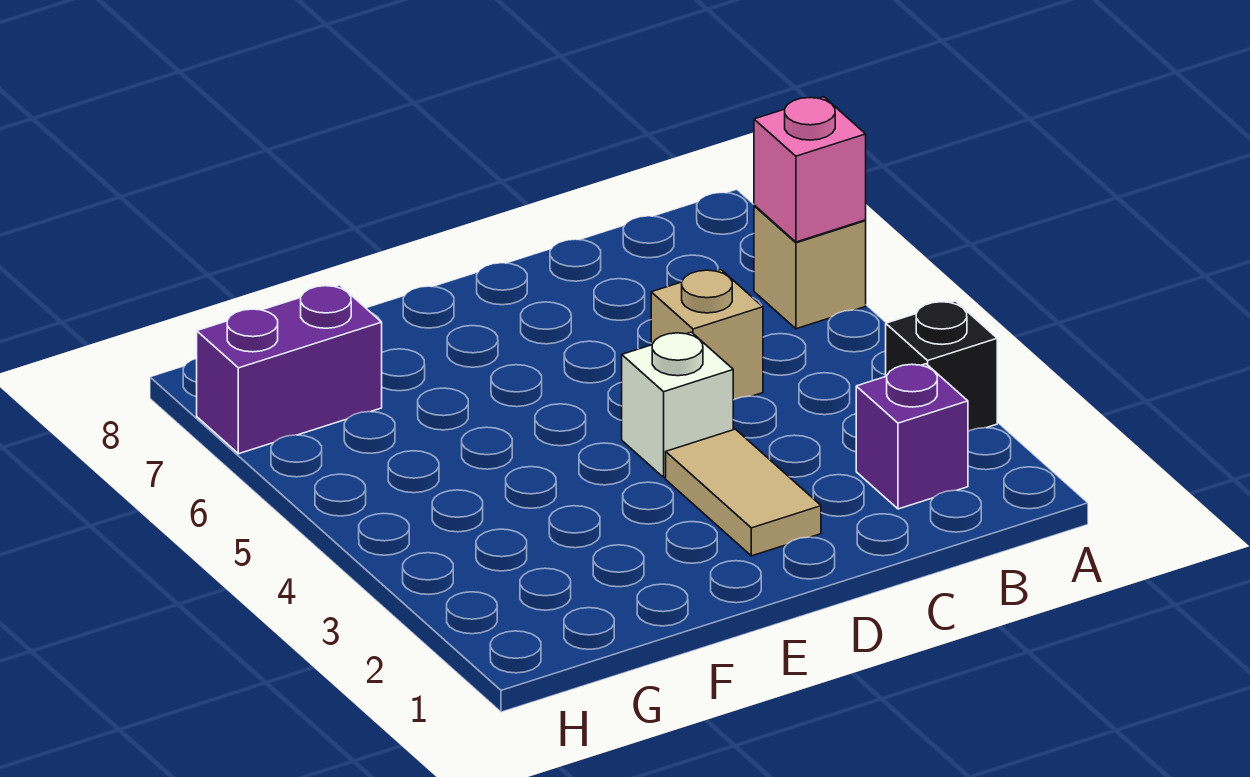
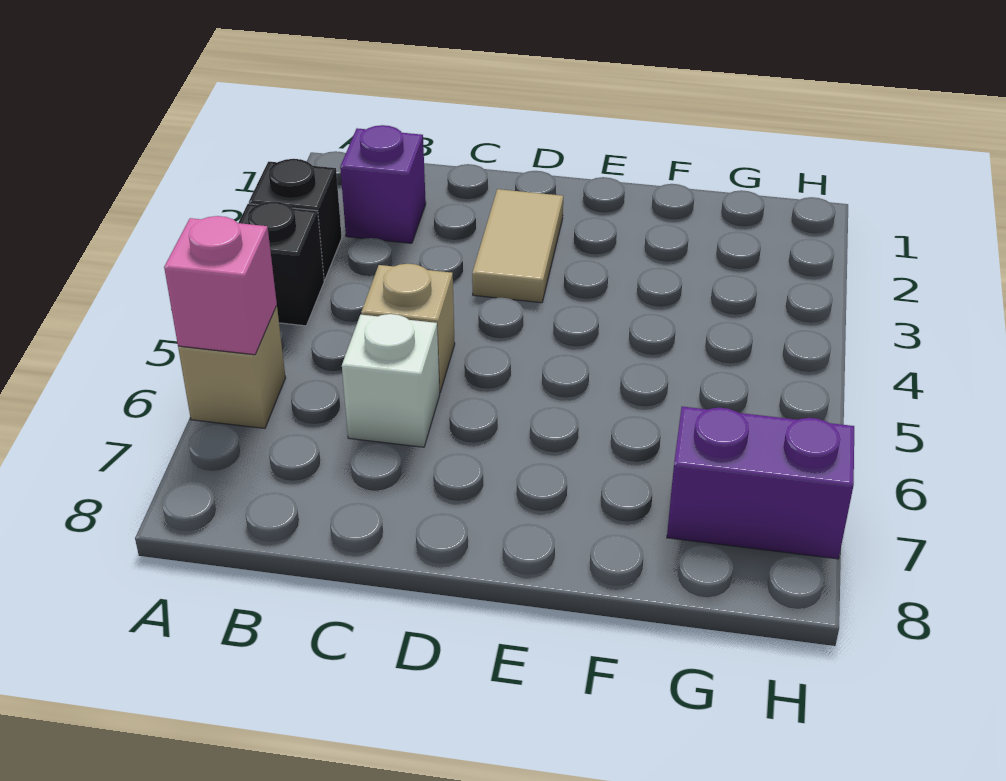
none -> black brick A4 level 1
white brick D4 level 1 -> white brick C6 level 1

